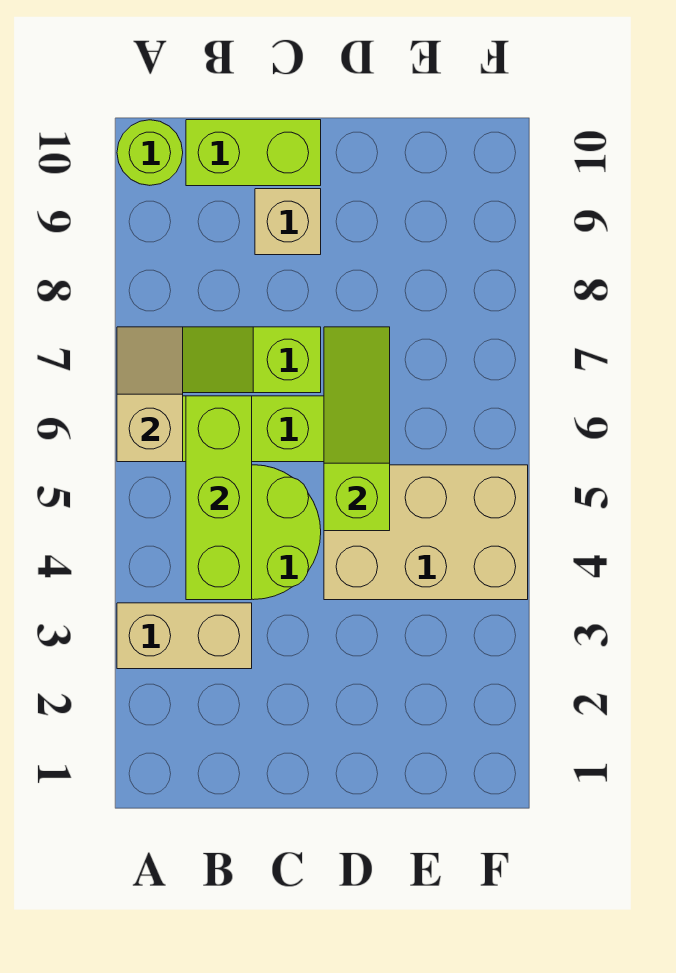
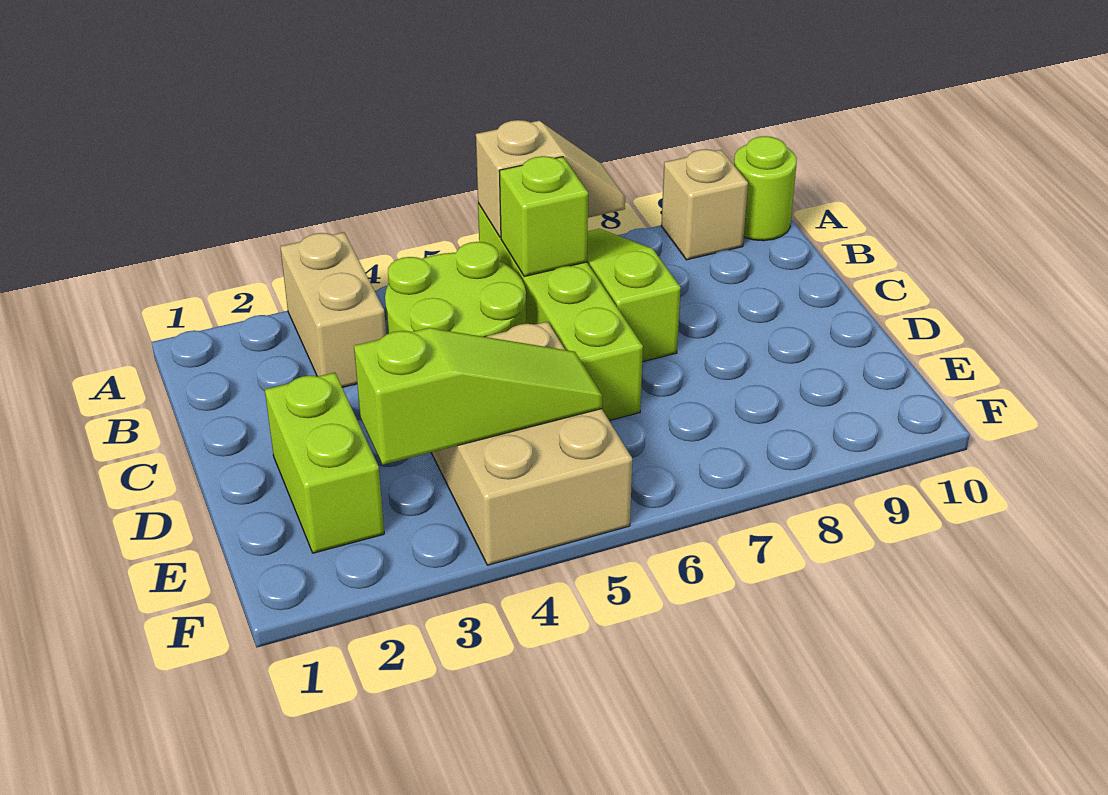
lime brick B4:B6 level 2 -> lime brick B6 level 2
lime brick B10:C10 level 1 -> lime brick D2:E2 level 1
tan brick C9 level 1 -> tan brick A9 level 1
lime slope D5:D7 level 2 top 5 -> lime slope E3:E5 level 2 top 3

